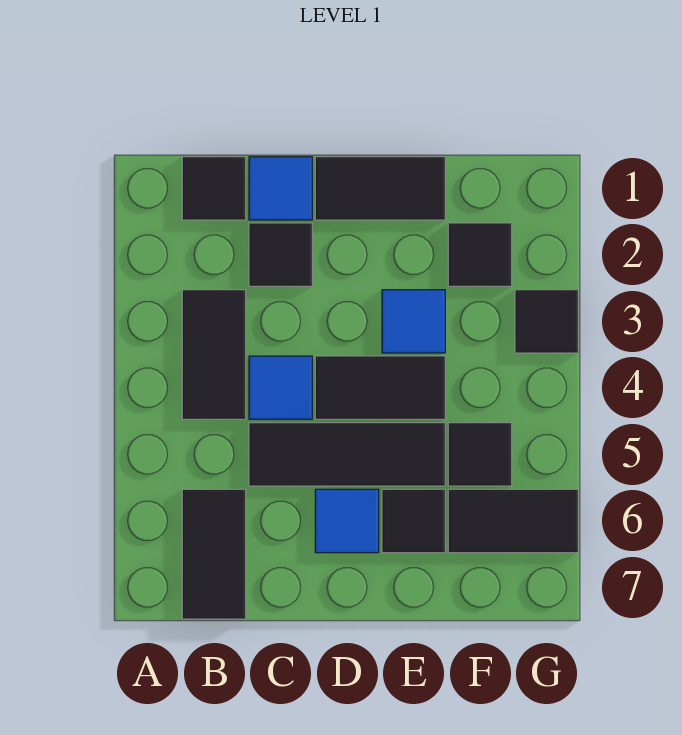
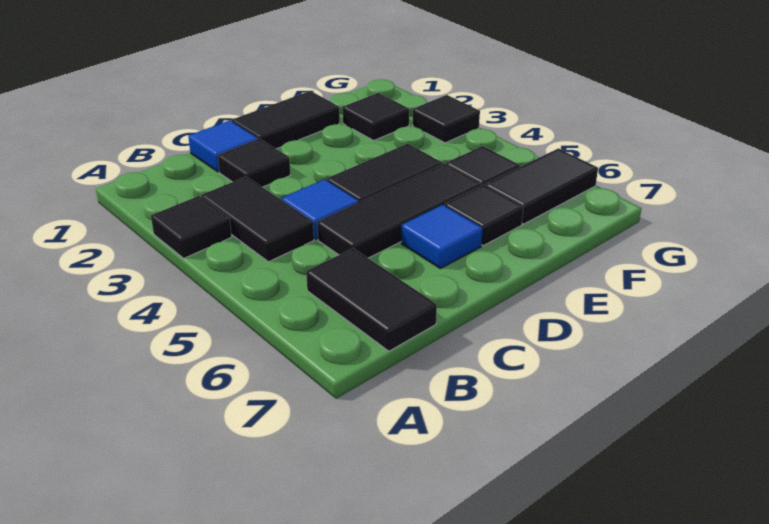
black tile B1 level 1 -> black tile A3 level 1
blue tile E3 level 1 -> none

